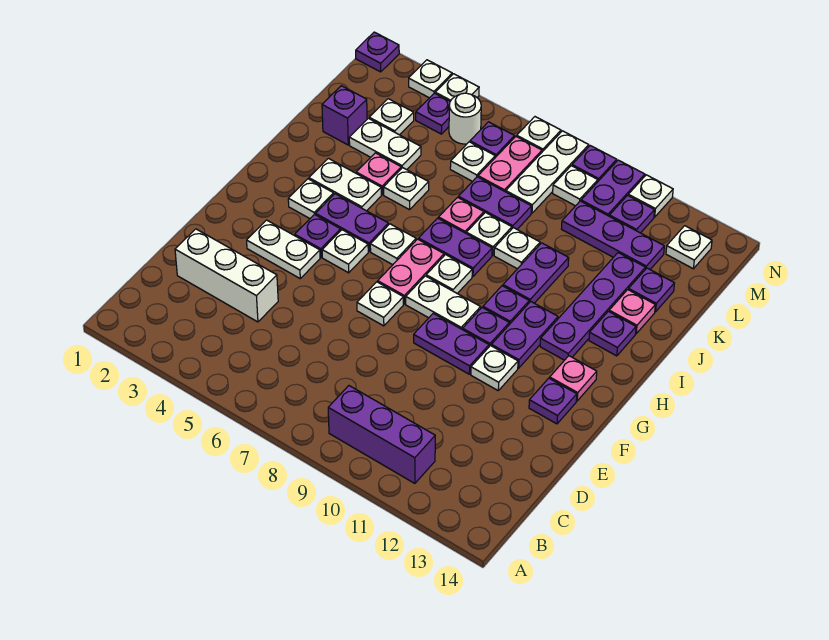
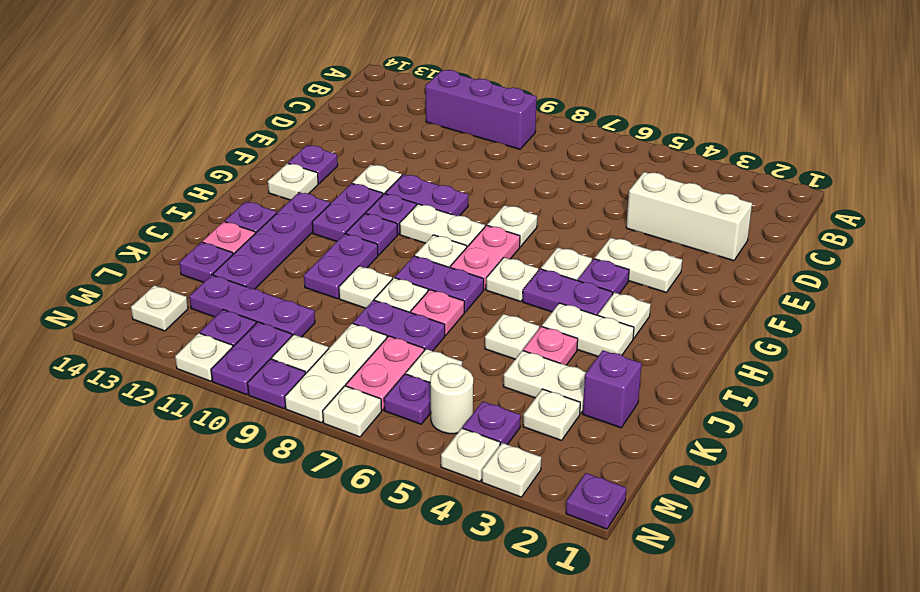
pink plate G13 level 1 -> white plate G13 level 1

